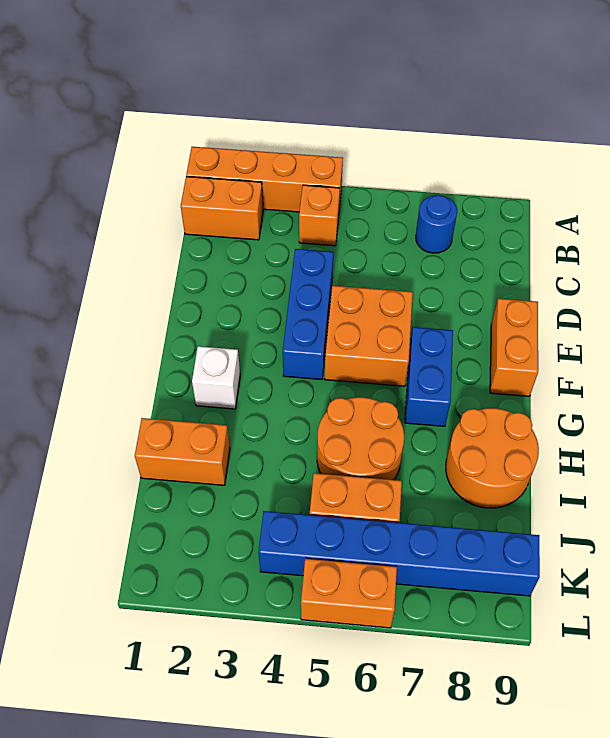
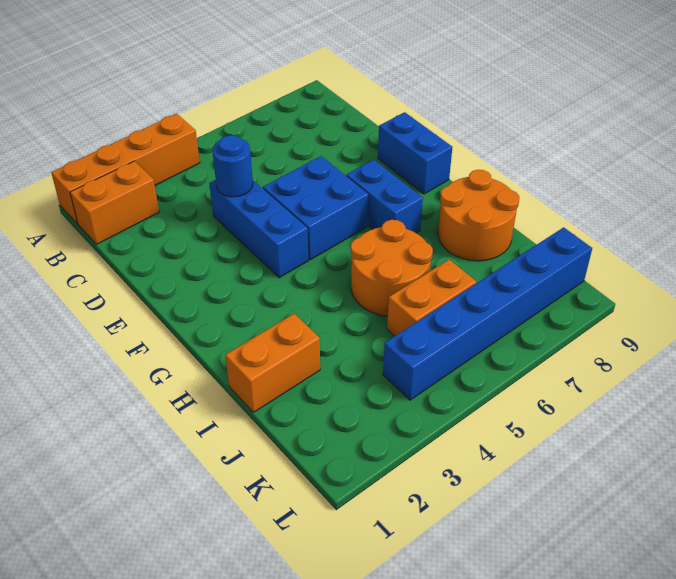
orange brick B4 level 1 -> none
blue round brick B7 level 1 -> blue round brick D4 level 2
orange brick E5:F6 level 1 -> blue brick E5:F6 level 1
orange brick E9:F9 level 1 -> blue brick E9:F9 level 1
white brick G2 level 1 -> none
orange brick L5:L6 level 1 -> none

